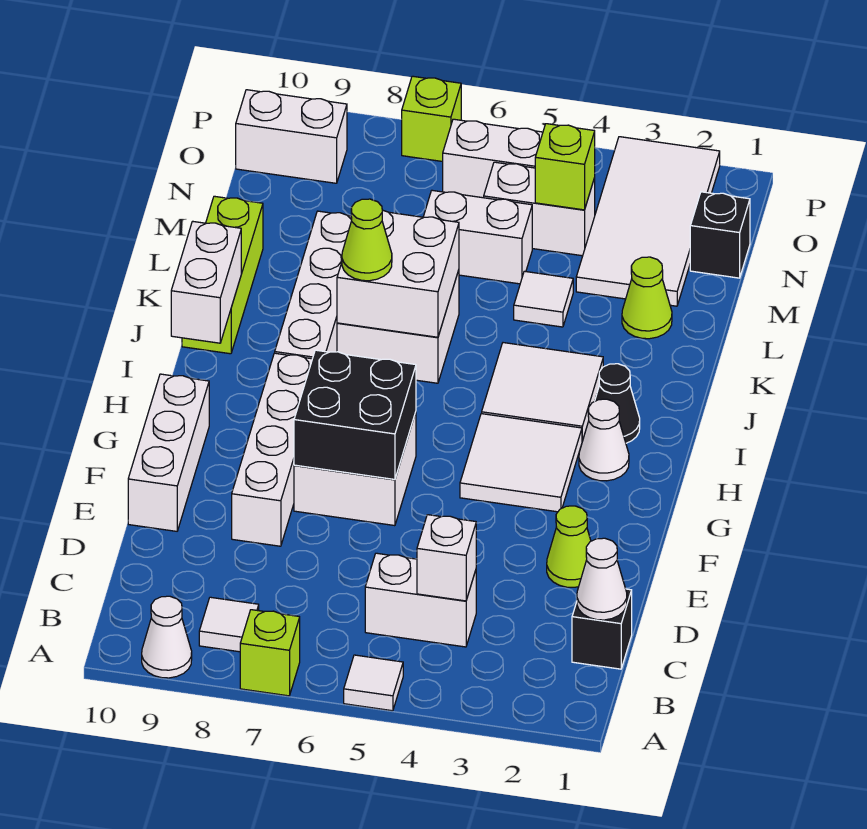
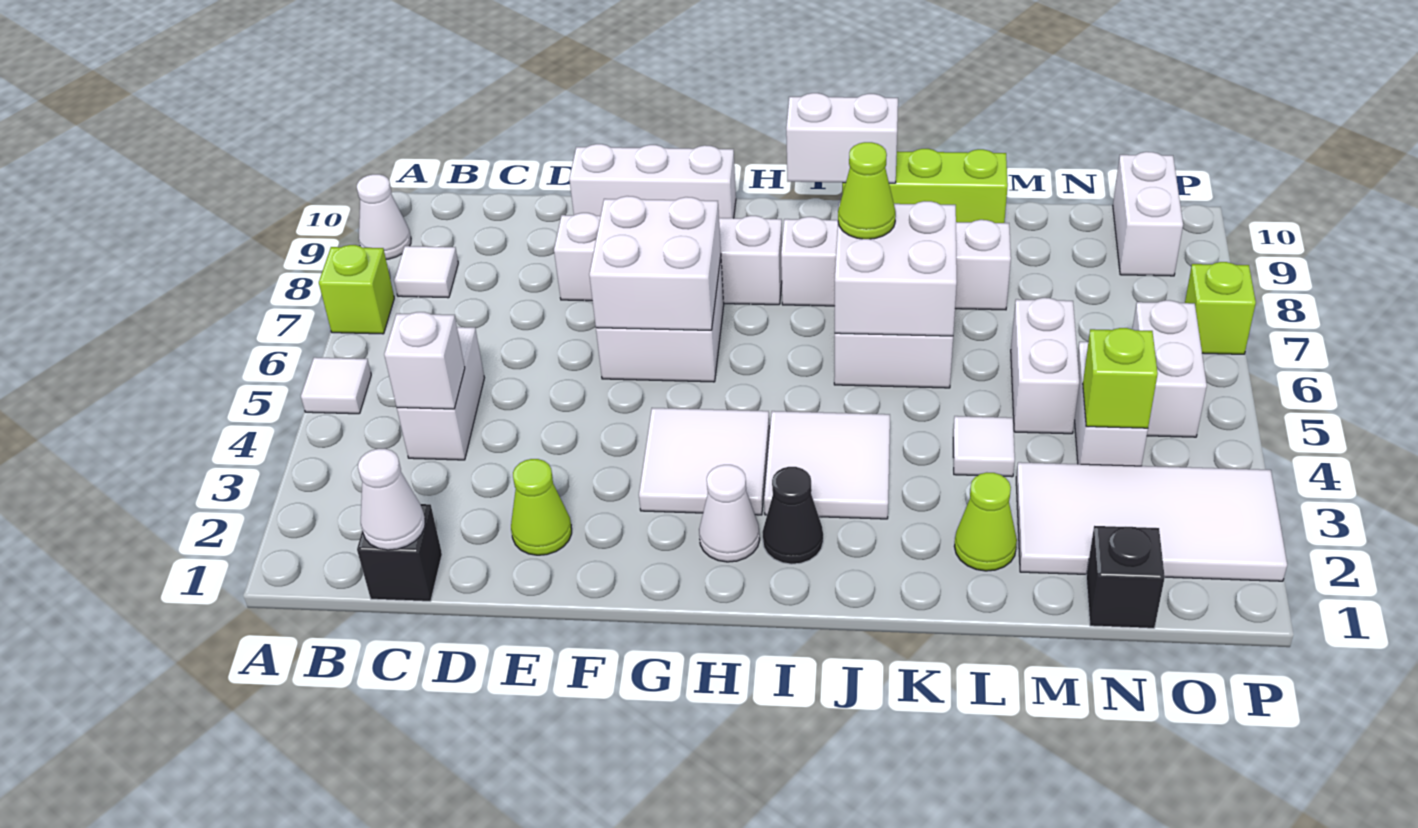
black brick F6:G7 level 2 -> white brick F6:G7 level 2

